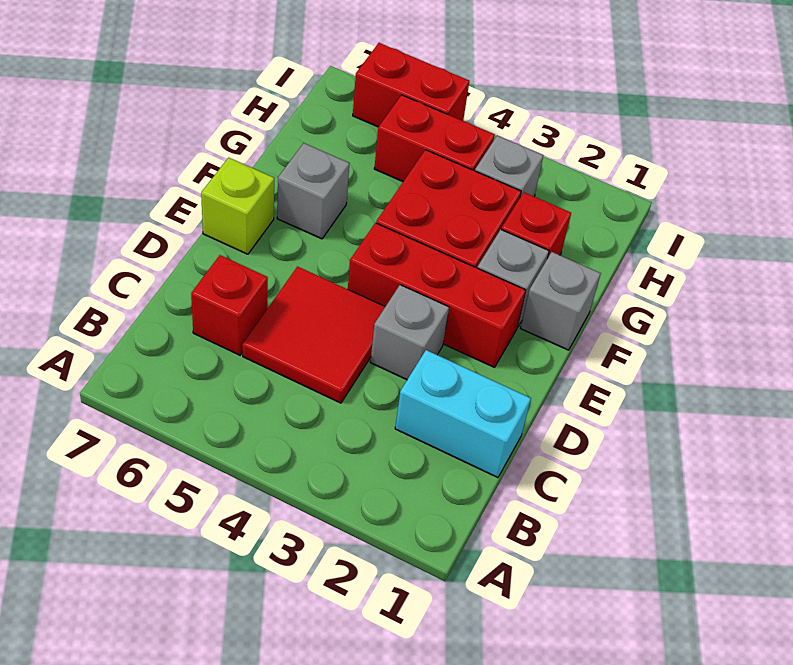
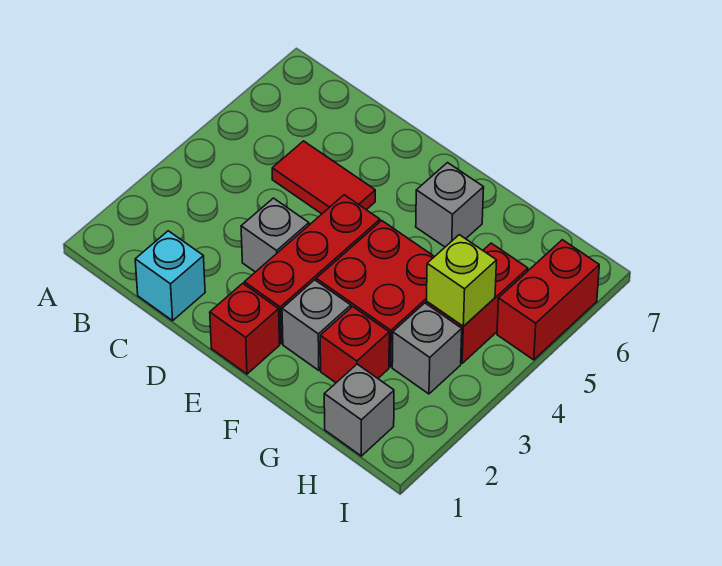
cyan brick C1:C2 level 1 -> cyan brick C1 level 1
red tile C4:D5 level 1 -> red tile C5:D5 level 1
red brick C6 level 1 -> red brick E1 level 1
lime brick E7 level 1 -> lime brick H4 level 2
grey brick F1 level 1 -> grey brick H1 level 1

